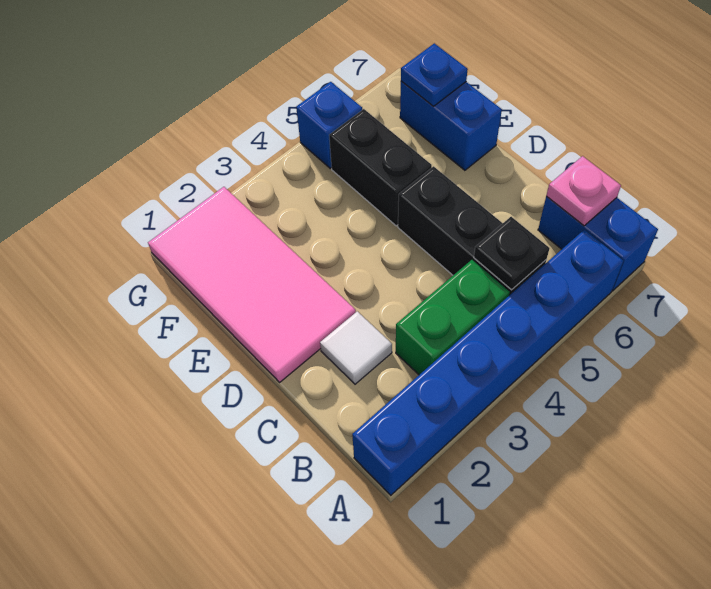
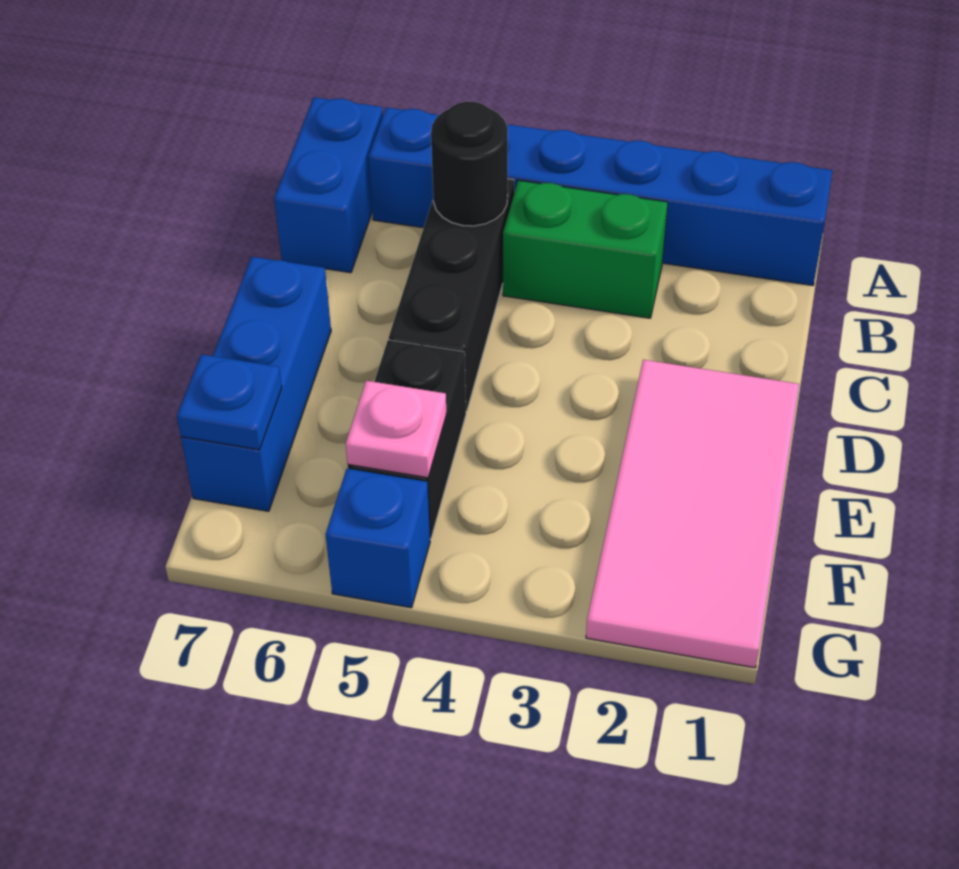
black plate B5 level 2 -> black round brick B5 level 2
pink plate B7 level 2 -> pink plate F5 level 2
white tile C2 level 1 -> none
blue brick E7:F7 level 1 -> blue brick D7:F7 level 1

